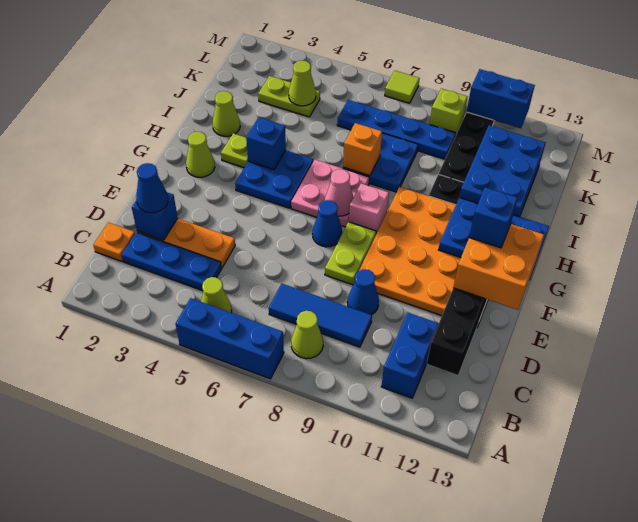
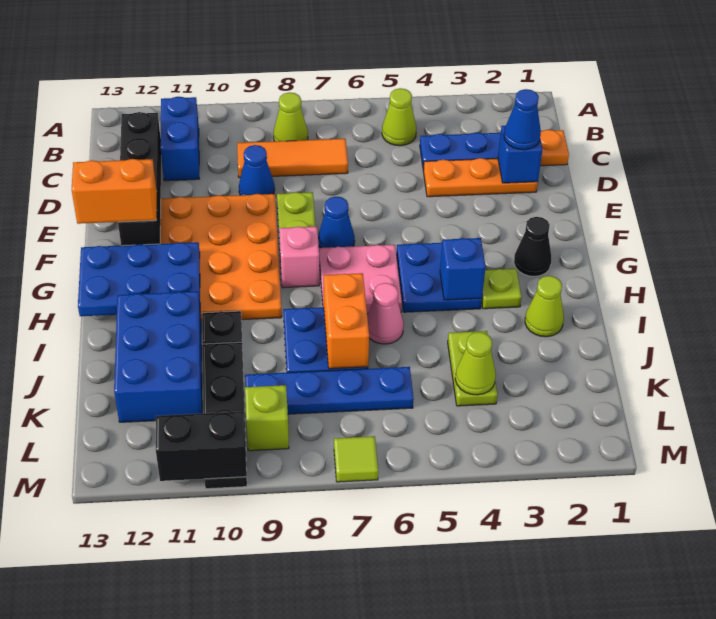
blue brick A5:A7 level 1 -> none
blue tile C7:C9 level 1 -> orange tile C7:C9 level 1
orange brick E12:F13 level 3 -> orange brick F12:F13 level 3
blue brick F12 level 4 -> none
lime cone G2 level 1 -> black cone G2 level 1
pink cone G7 level 2 -> pink cone I6 level 1
orange brick I7 level 2 -> orange brick I7:J7 level 2
lime plate K3:K4 level 1 -> lime plate J4:K4 level 1
blue brick M10:M11 level 2 -> black brick M10:M11 level 2

